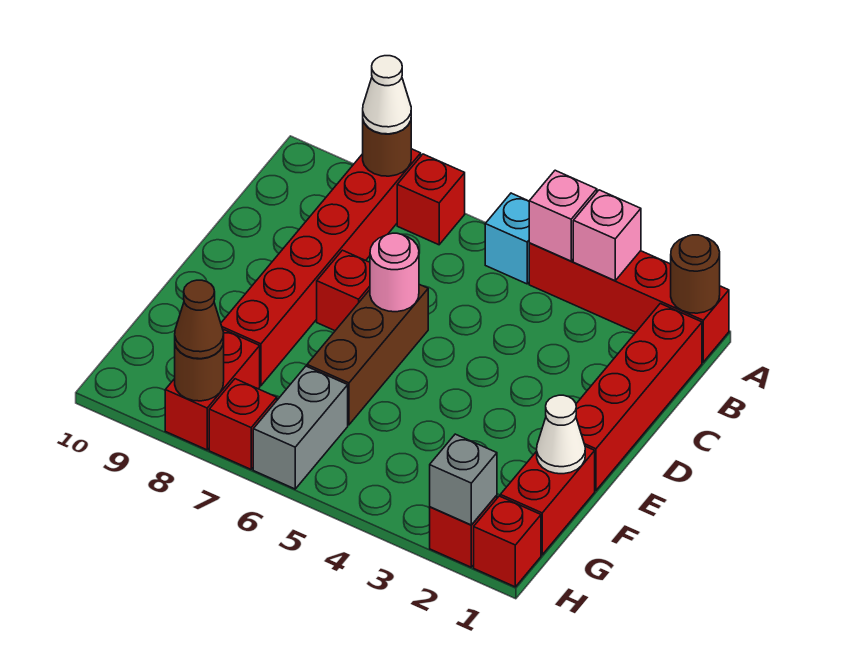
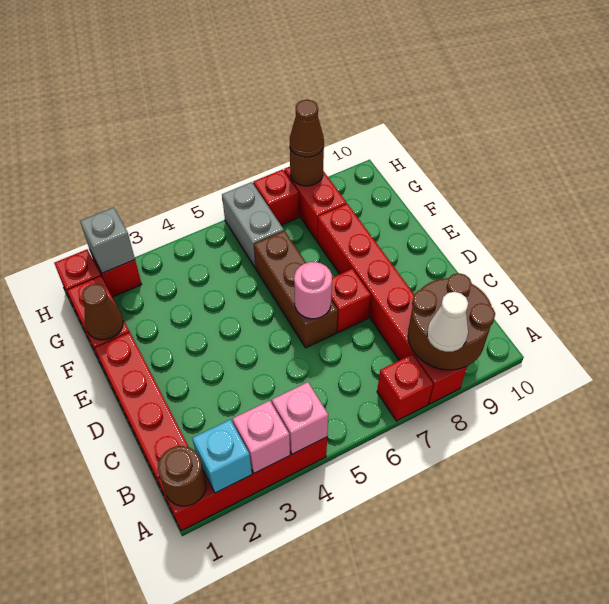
cyan brick A5 level 1 -> cyan brick A2 level 2
brown round brick A8 level 2 -> brown round brick A8:B9 level 2
white cone F1 level 2 -> brown cone F1 level 2

